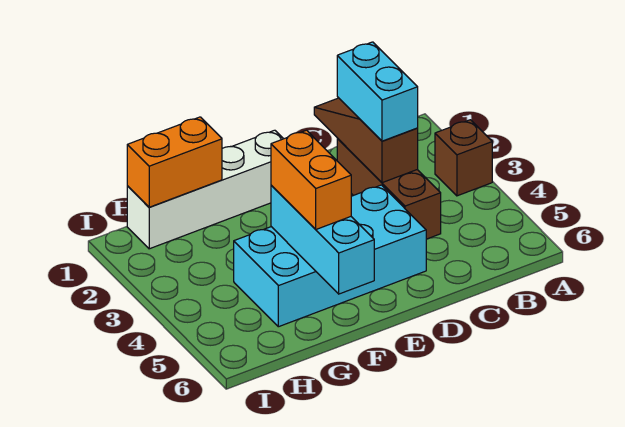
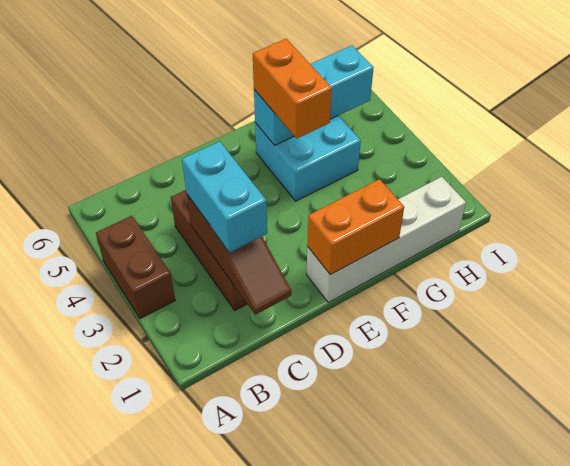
brown brick A3 level 1 -> brown brick A3:A4 level 1
cyan brick D4:G5 level 1 -> cyan brick F4:G5 level 1
cyan brick F4:F6 level 2 -> cyan brick F5:H5 level 2
orange brick G1:H1 level 2 -> orange brick E1:F1 level 2

